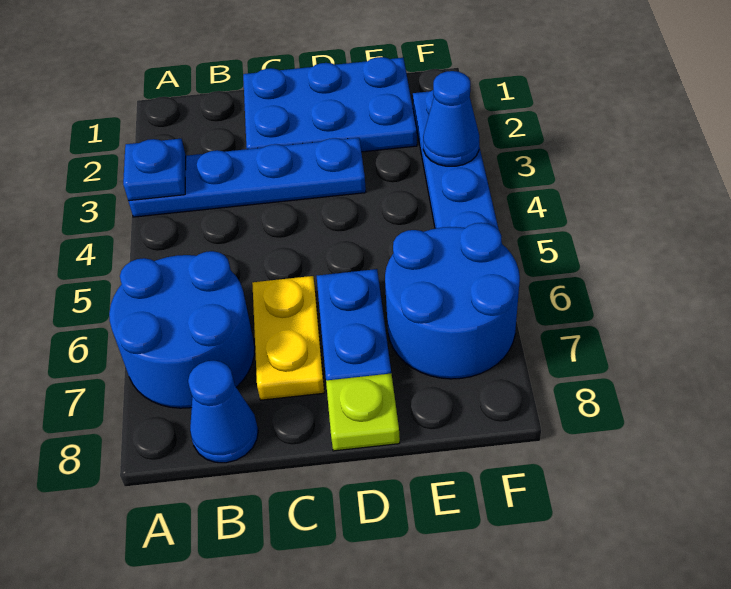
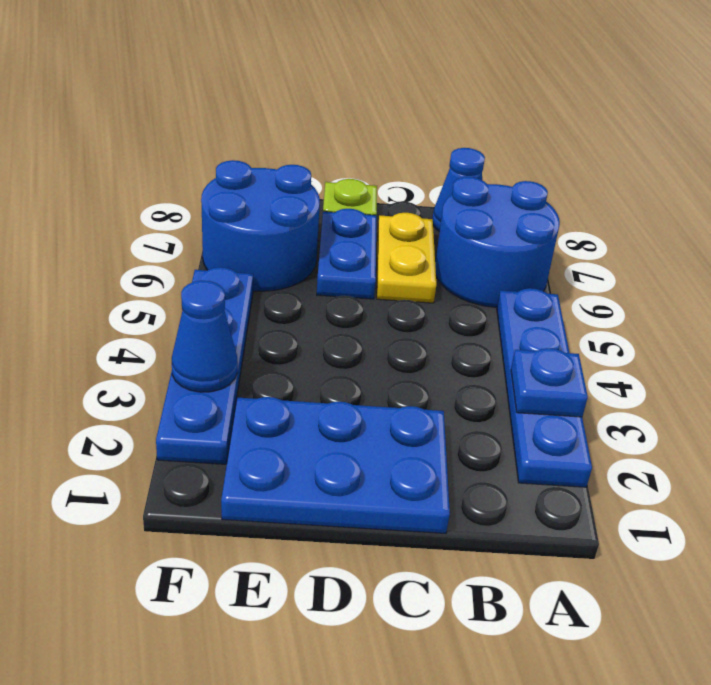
blue plate A3:D3 level 1 -> blue plate A2:A5 level 1

